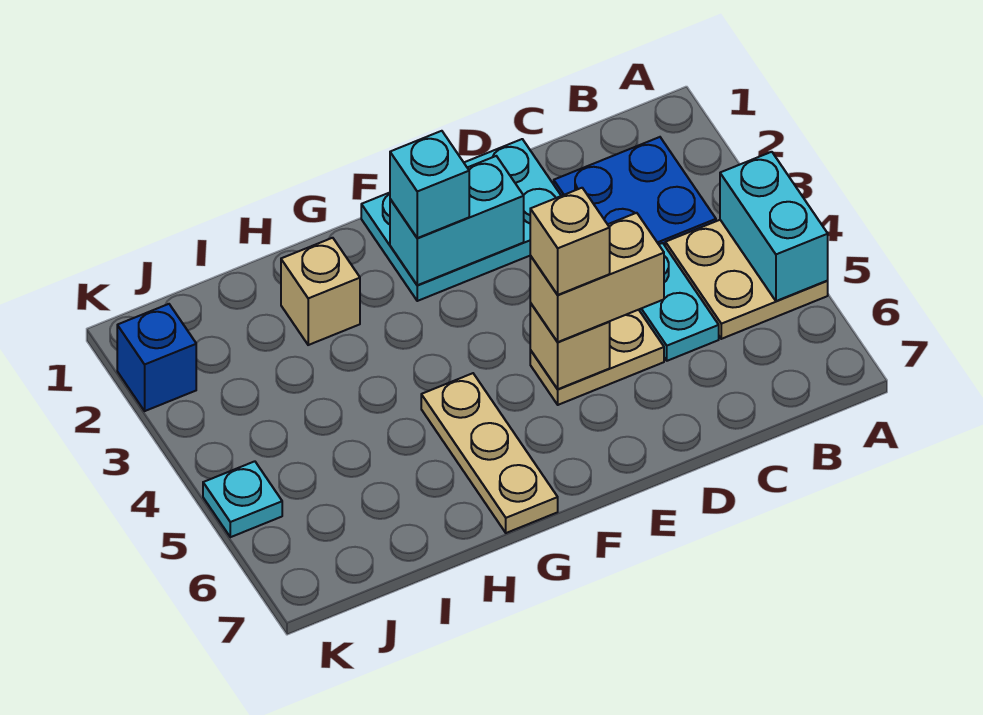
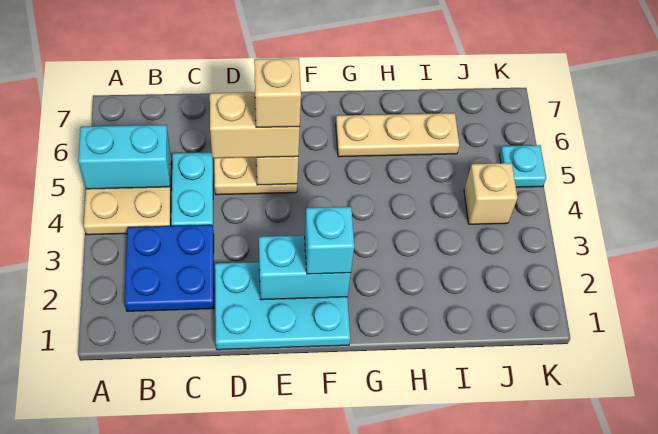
cyan brick A4:A5 level 2 -> cyan brick A5:B5 level 2
tan plate G5:G7 level 1 -> tan plate G6:I6 level 1
tan brick H2 level 1 -> tan brick J4 level 1
blue brick K2 level 1 -> none

